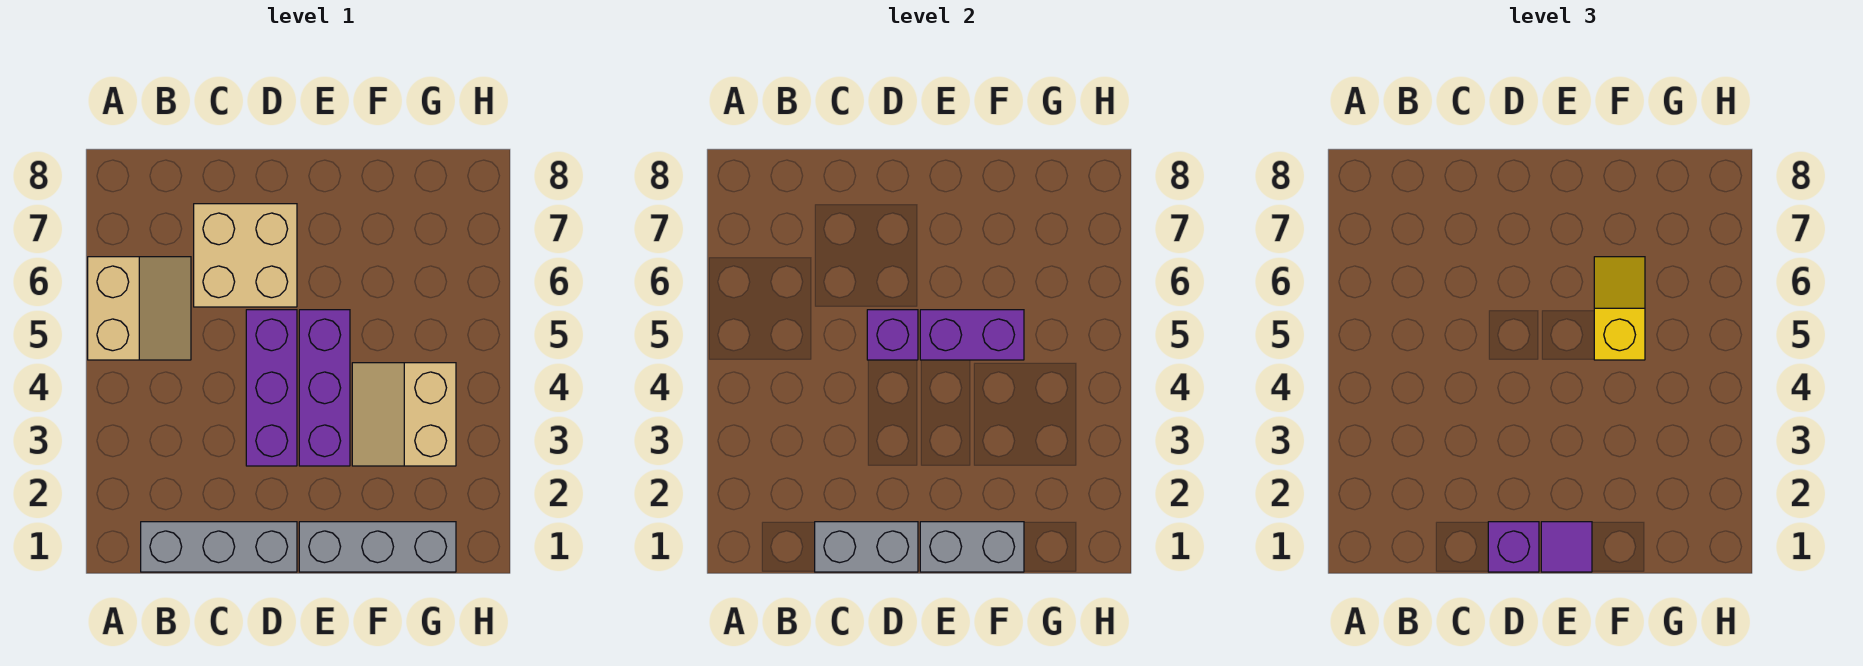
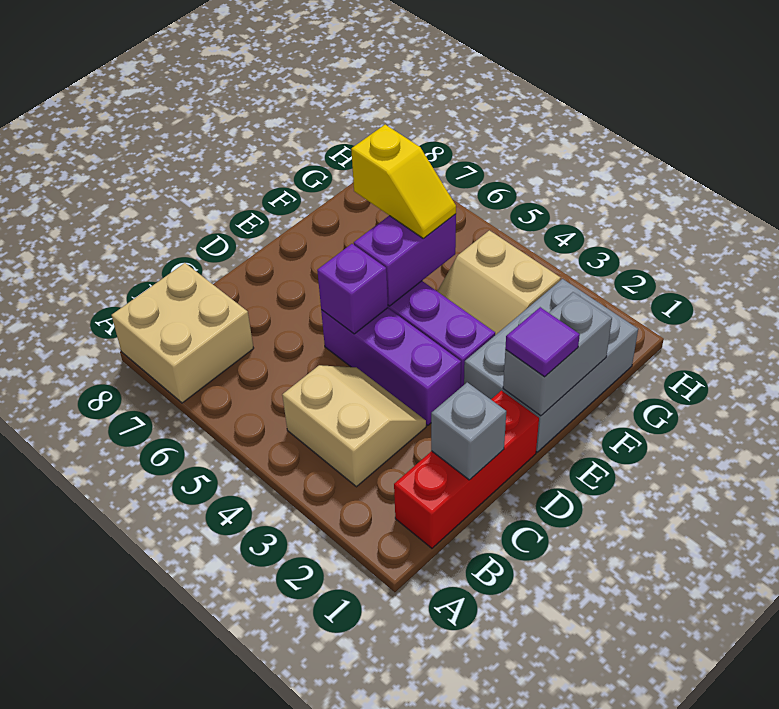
tan slope A5:B6 level 1 top A -> tan slope B3:C4 level 1 top B
grey brick B1:D1 level 1 -> red brick B1:D1 level 1
grey brick C1:D1 level 2 -> grey brick C1 level 2
tan brick C6:D7 level 1 -> tan brick A7:B8 level 1
purple brick D1 level 3 -> none
grey brick E1:G1 level 1 -> grey brick E1:G2 level 1
yellow slope F5:F6 level 3 top 5 -> yellow slope F5:F6 level 3 top 6

